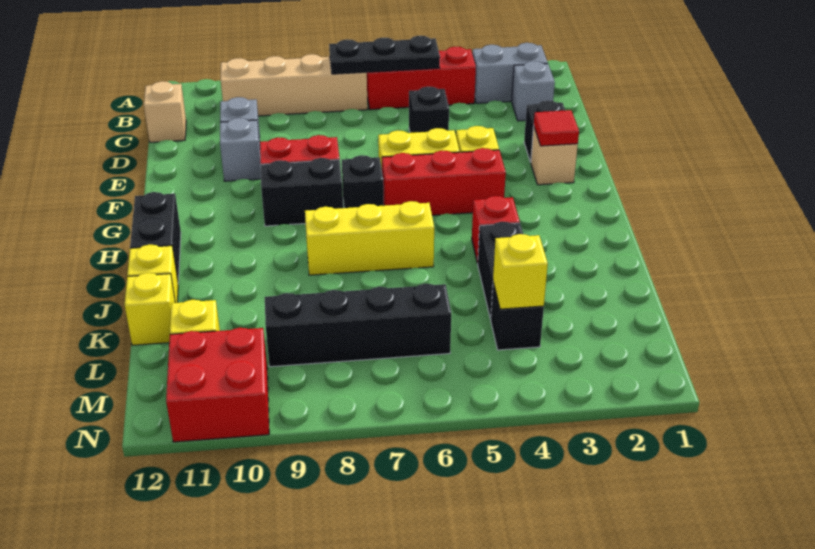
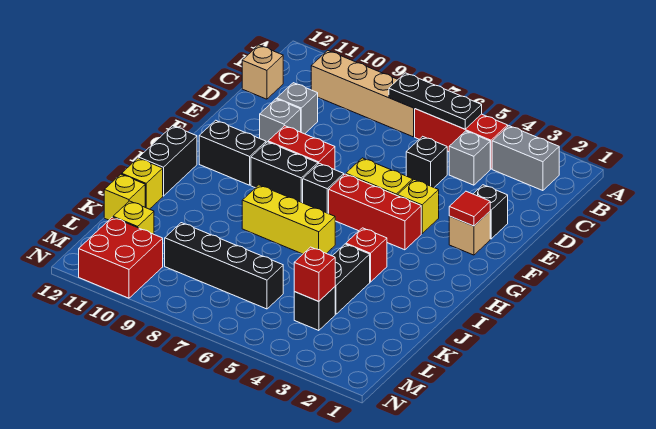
grey brick C2 level 1 -> grey brick C4 level 1
none -> black brick G10:G11 level 1
yellow brick L4 level 2 -> red brick L4 level 2

